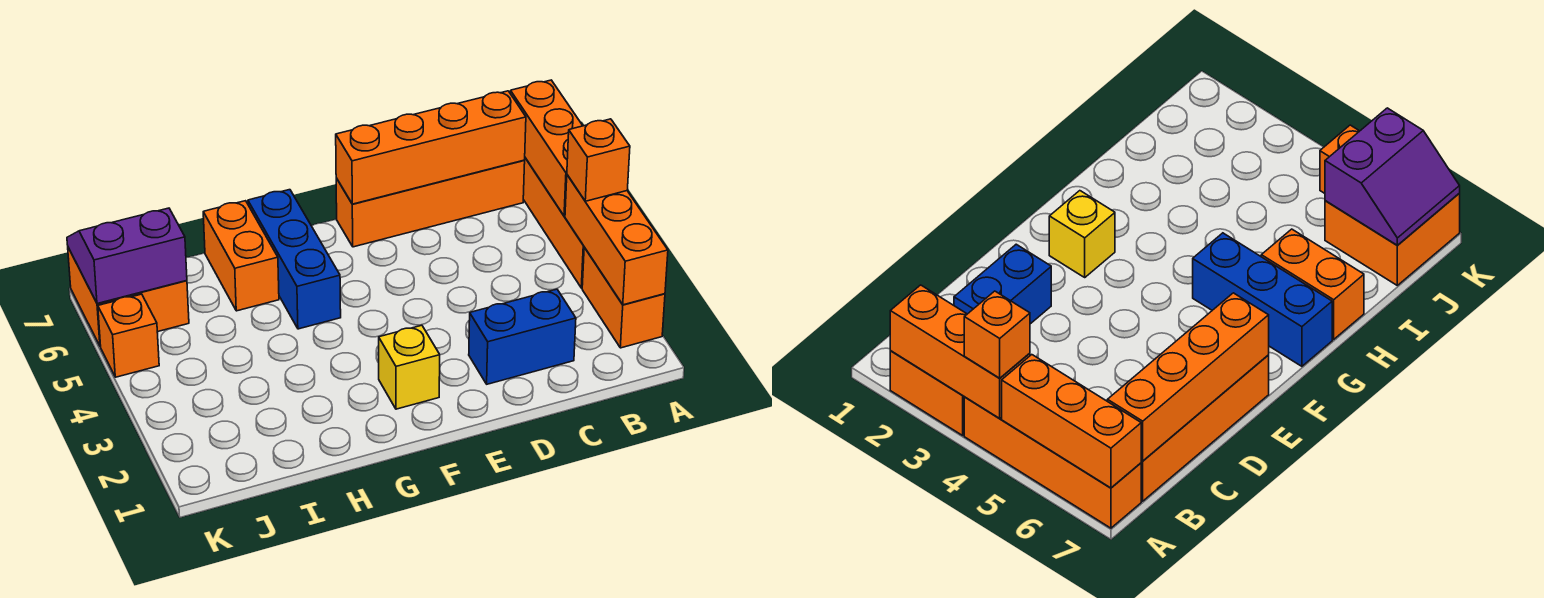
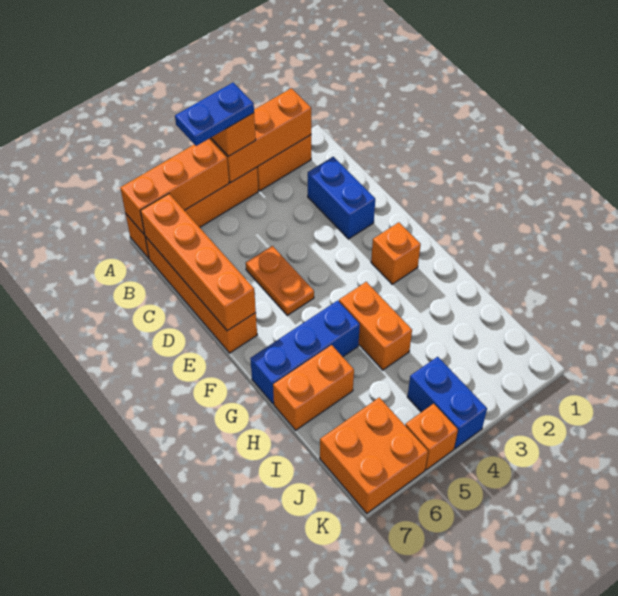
none -> blue plate A4:A5 level 4
none -> orange plate D5:E5 level 1
yellow brick F2 level 1 -> orange brick F2 level 1
none -> orange brick G4:H4 level 1
none -> blue brick J4:K4 level 1
purple slope J6:K7 level 2 top 6 -> none

